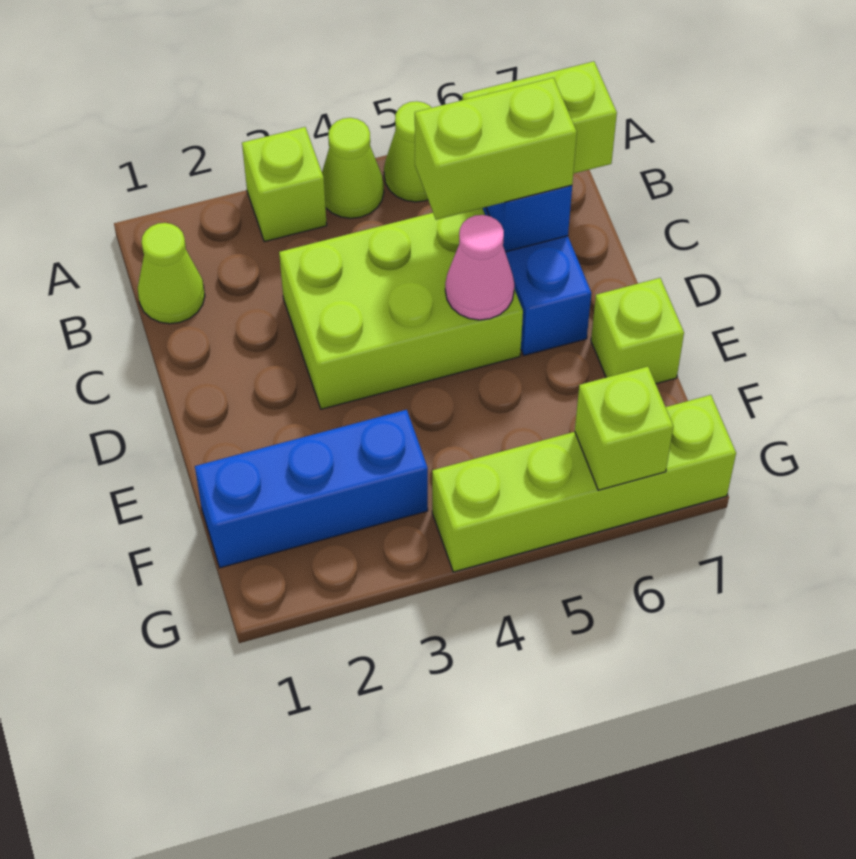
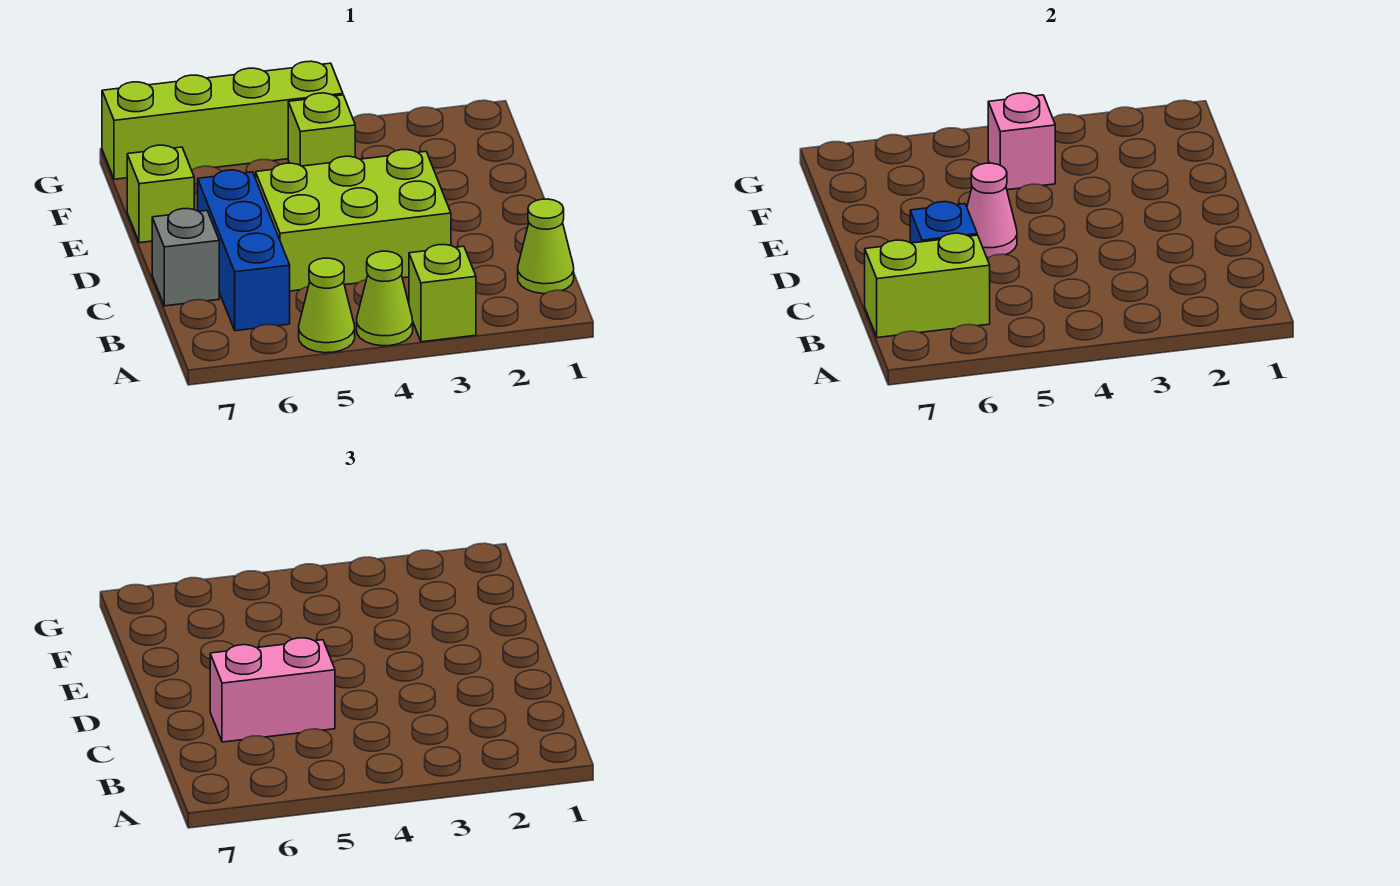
lime brick C5:C6 level 3 -> pink brick C5:C6 level 3
none -> grey brick C7 level 1
blue brick F1:F3 level 1 -> none
none -> pink brick F4 level 2
lime brick G6 level 2 -> lime brick F4 level 1

